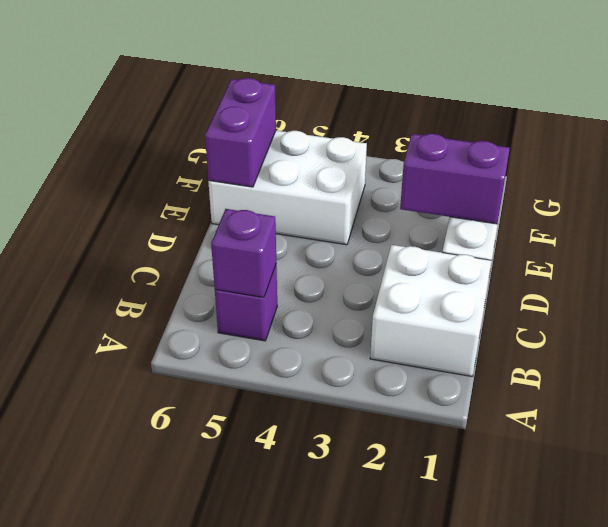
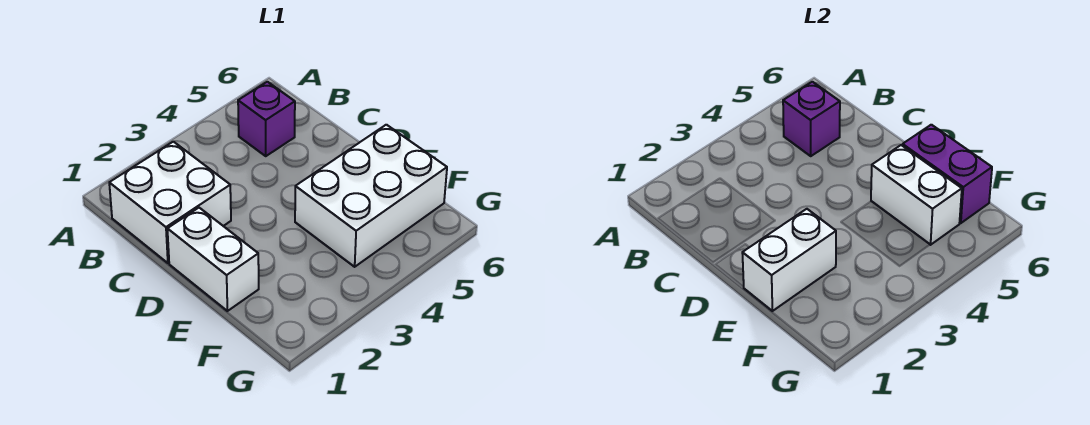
purple brick E1:E2 level 2 -> white brick E1:E2 level 2
none -> white brick E5:F5 level 2

